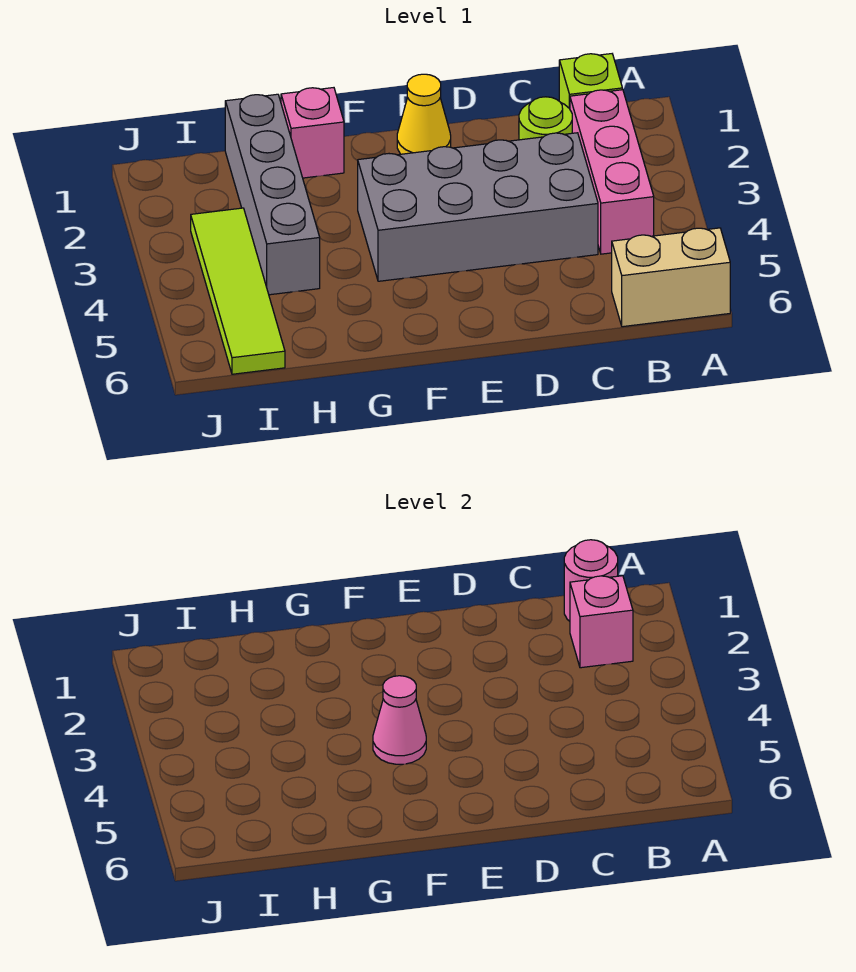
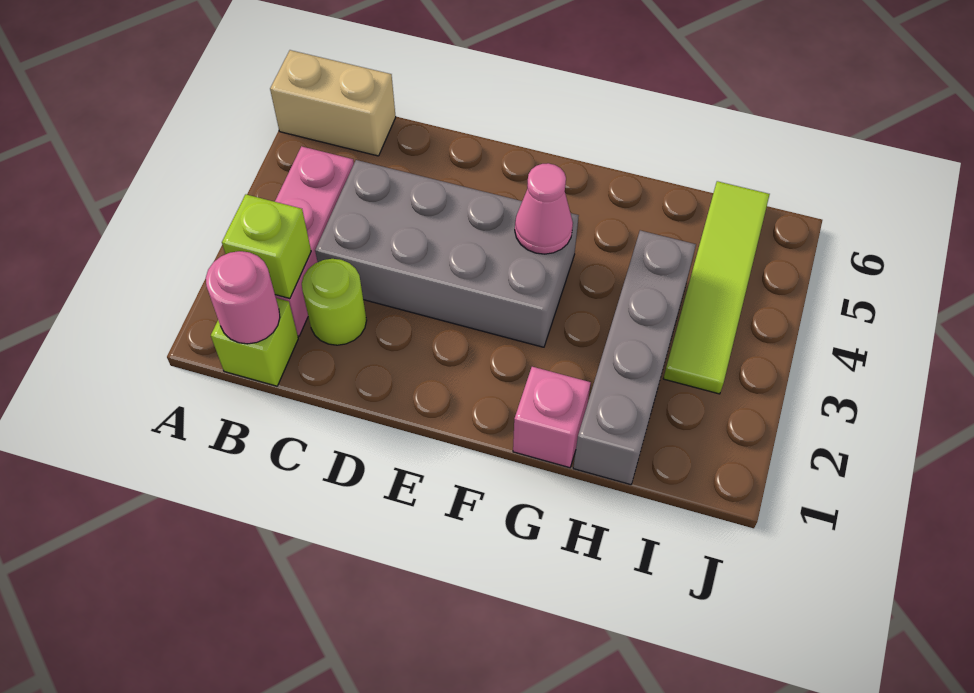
pink brick B2 level 2 -> lime brick B2 level 2
yellow cone E1 level 1 -> none

